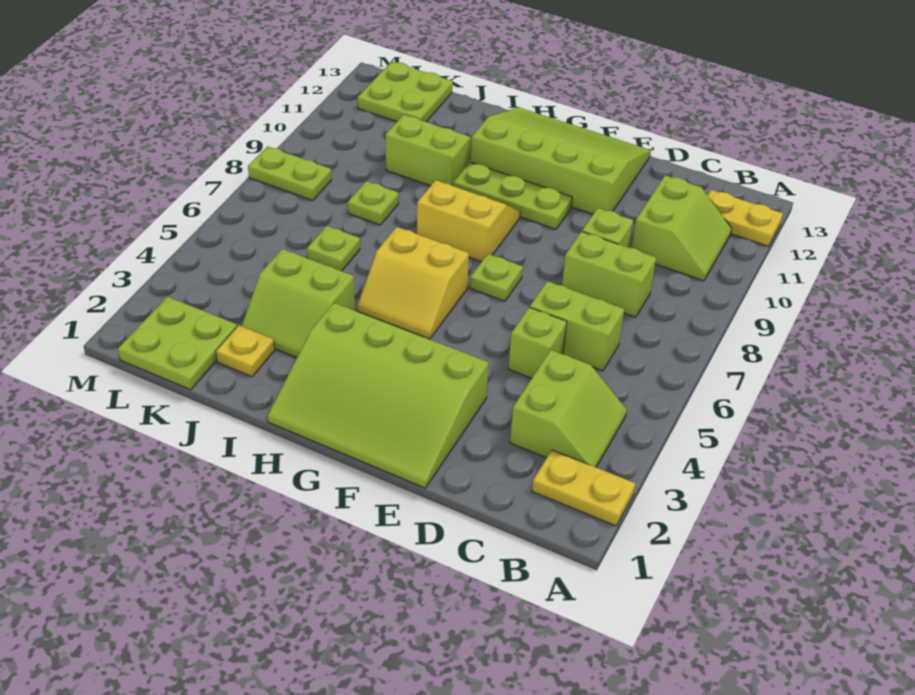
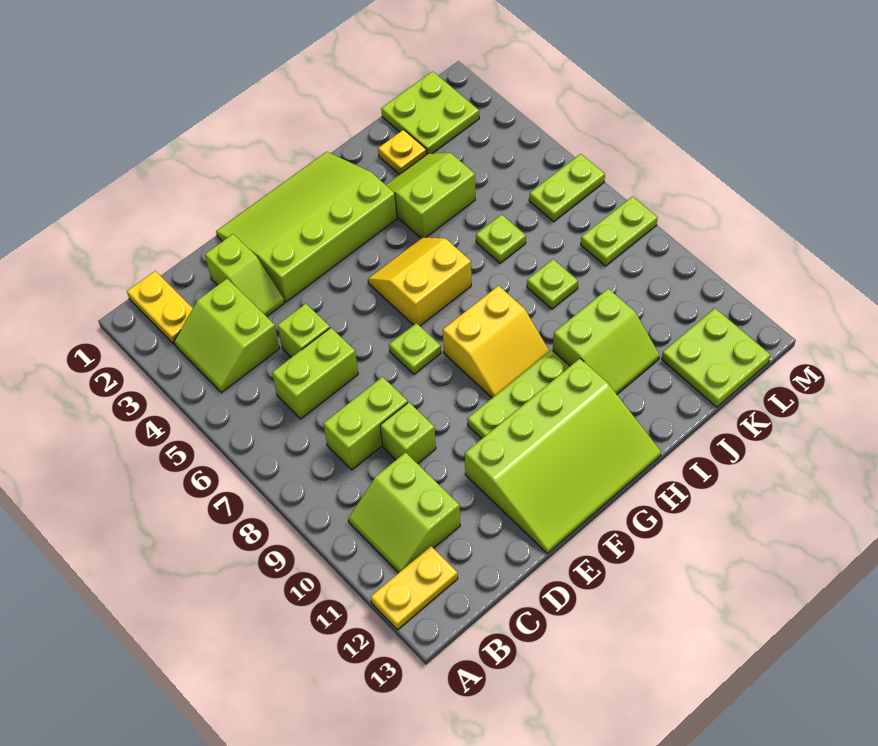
yellow plate A2:B2 level 1 -> yellow plate B1:B2 level 1
none -> lime slope D2:D3 level 1 top 2
none -> lime plate L6:M6 level 1

